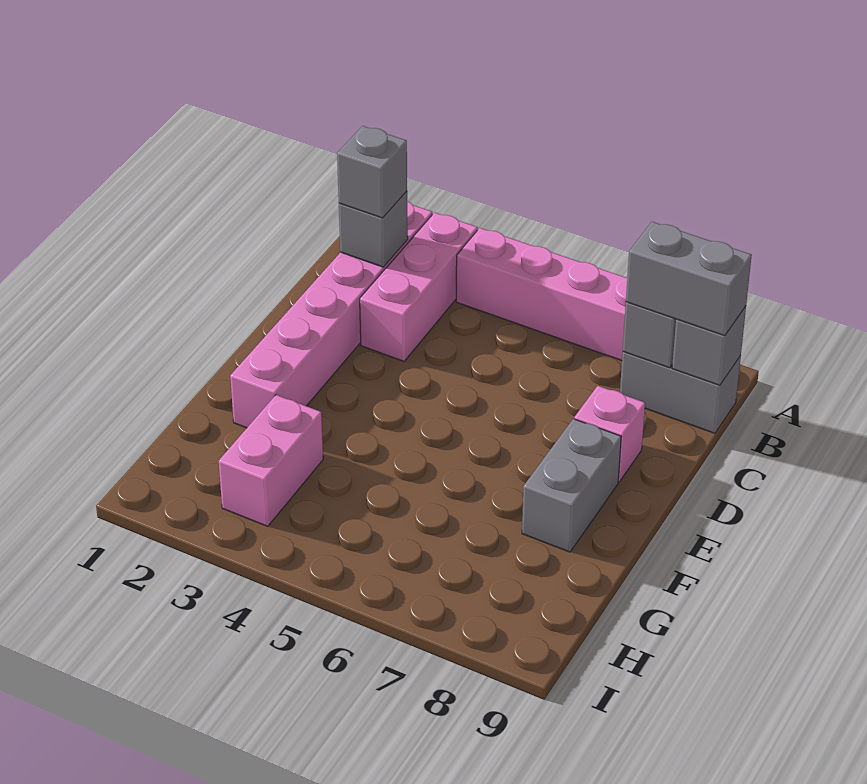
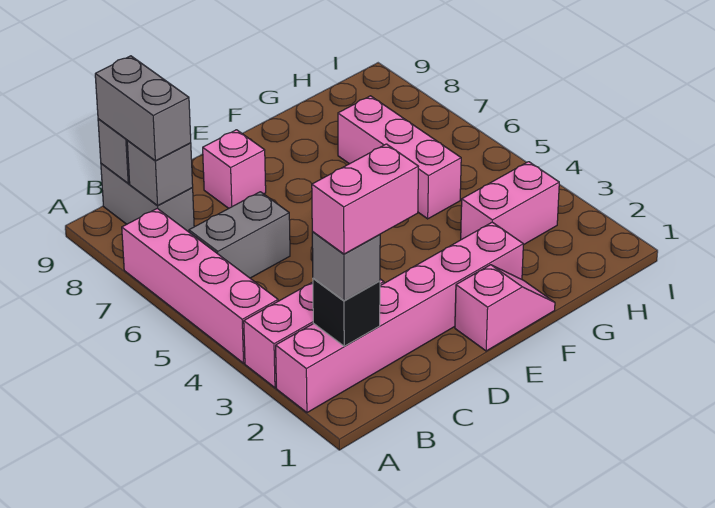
grey brick B2 level 2 -> black brick B2 level 2
none -> pink brick B2:C2 level 4
none -> pink slope E1:F1 level 1 top E
grey brick E8:F8 level 1 -> grey brick B6:C6 level 1
none -> pink brick G5:G7 level 1

